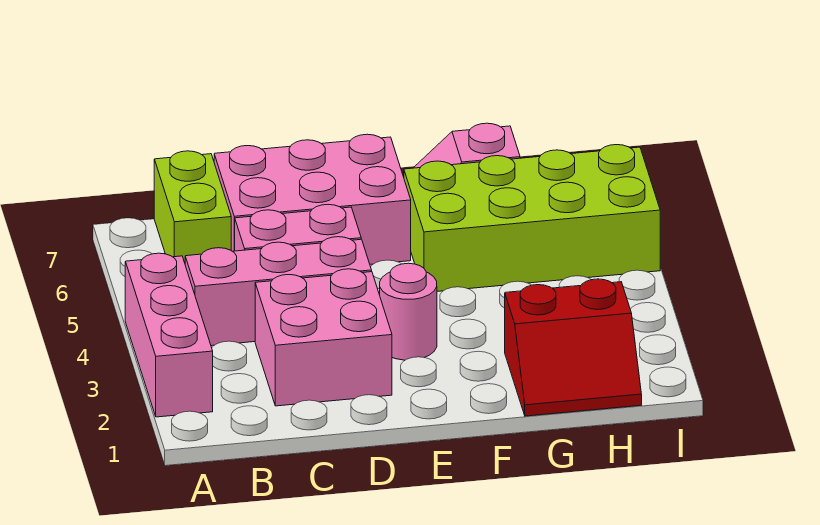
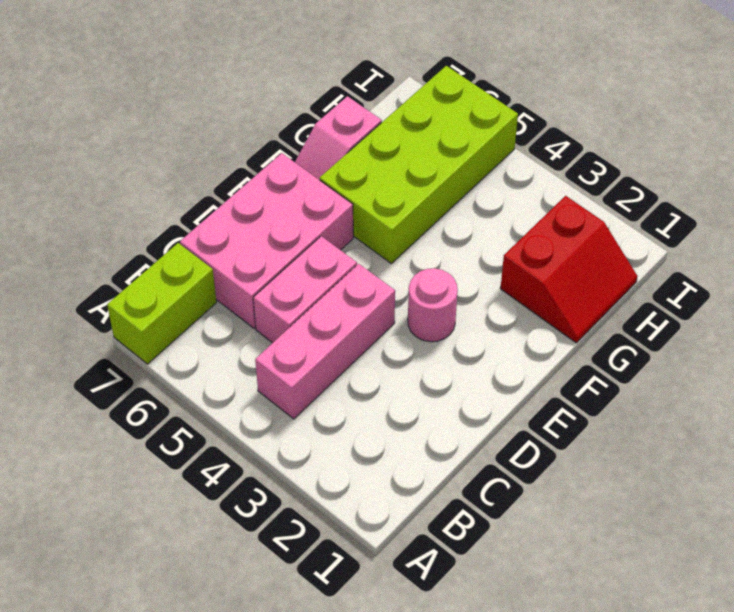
pink brick A2:A4 level 1 -> none
lime brick B6:B7 level 1 -> lime brick A7:B7 level 1
pink brick C2:D3 level 1 -> none

